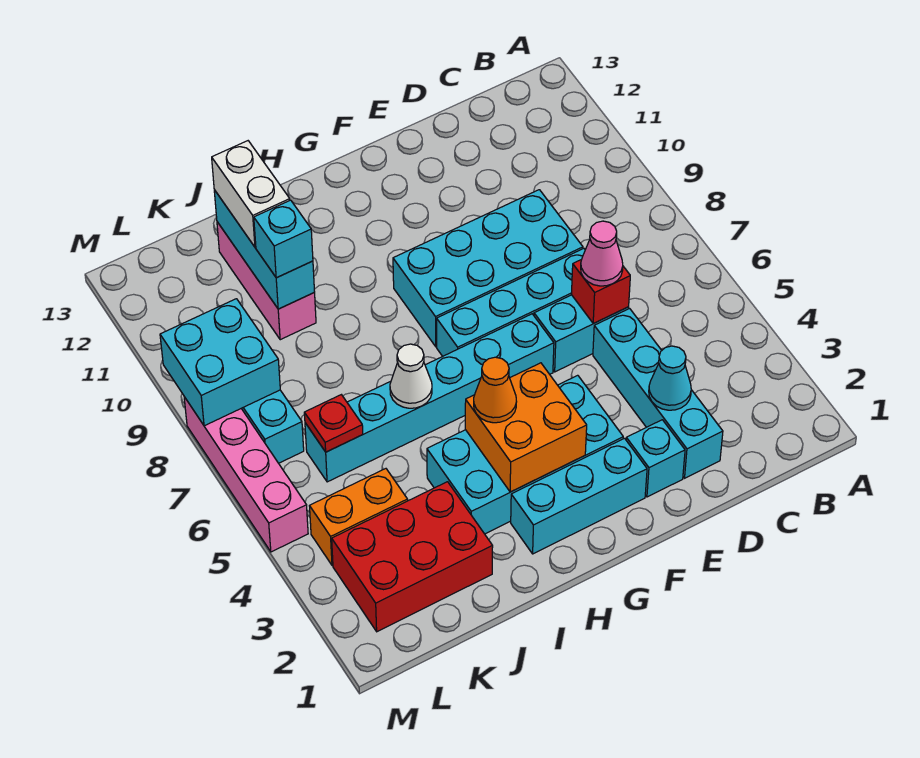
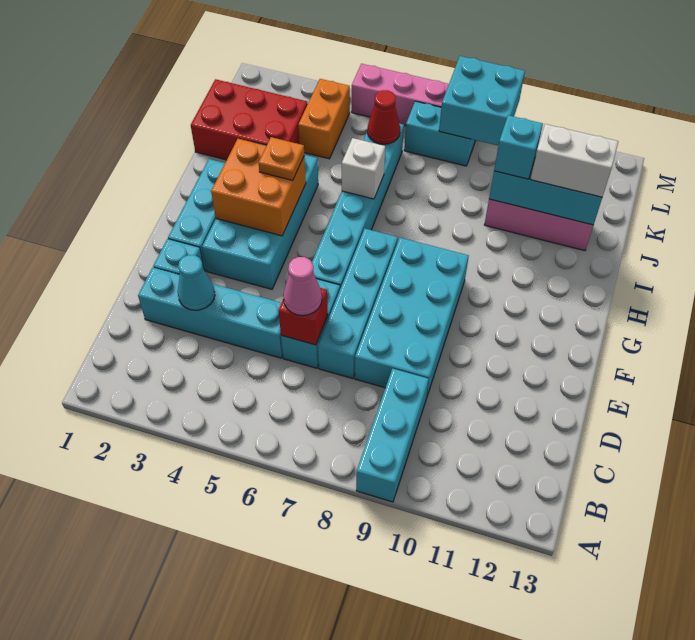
none -> cyan brick A9:C9 level 1
orange cone H4 level 3 -> orange plate H4 level 3
white cone I6 level 2 -> white brick I6 level 2
red brick J2:L3 level 1 -> red brick J1:K3 level 1
red plate K6 level 2 -> red cone K6 level 2

